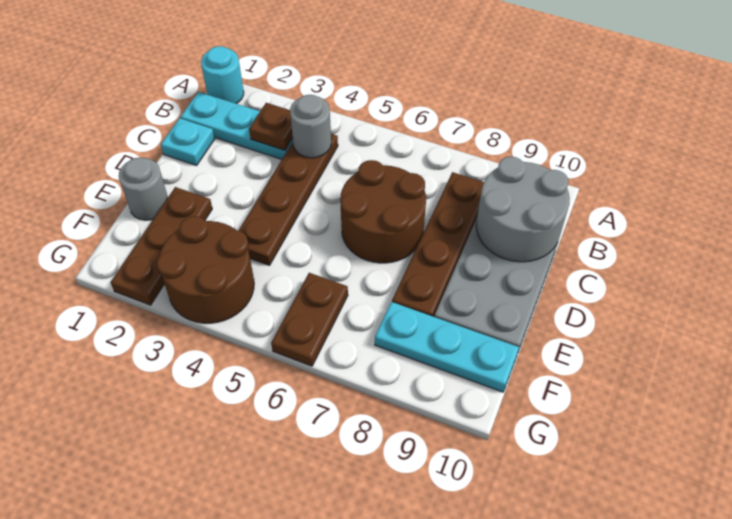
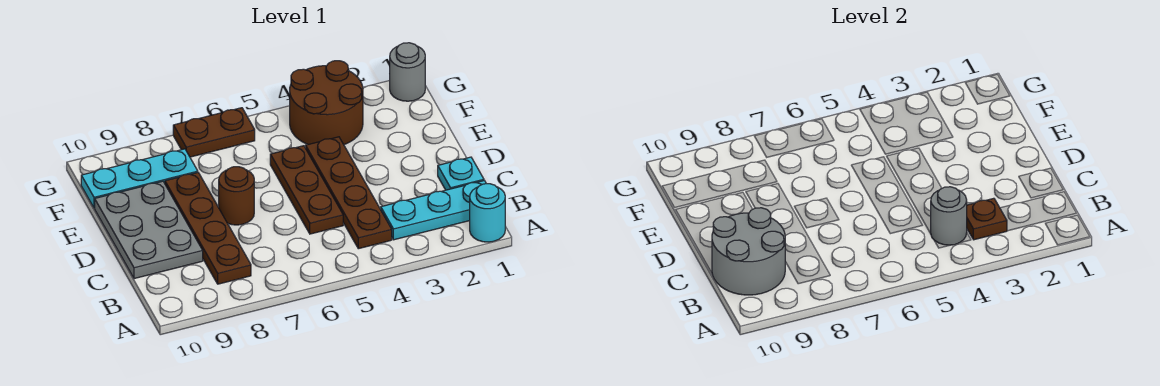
brown round brick C6:D7 level 1 -> brown round brick D7 level 1
grey round brick E1 level 1 -> grey round brick G1 level 1
brown plate E2:G2 level 1 -> brown plate C5:E5 level 1
brown plate F6:G6 level 1 -> brown plate G6:G7 level 1

